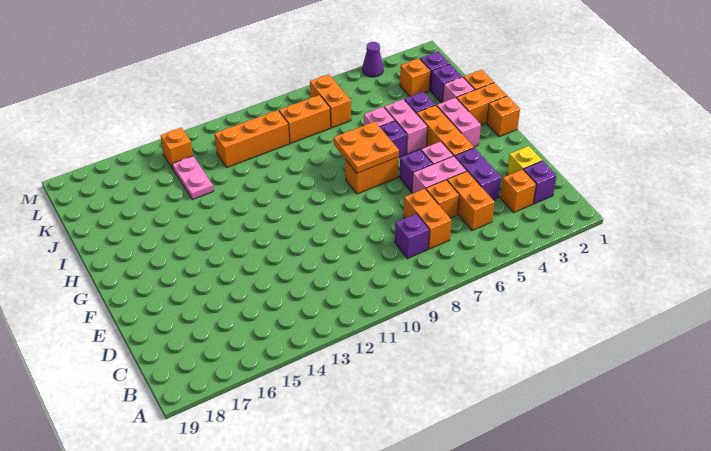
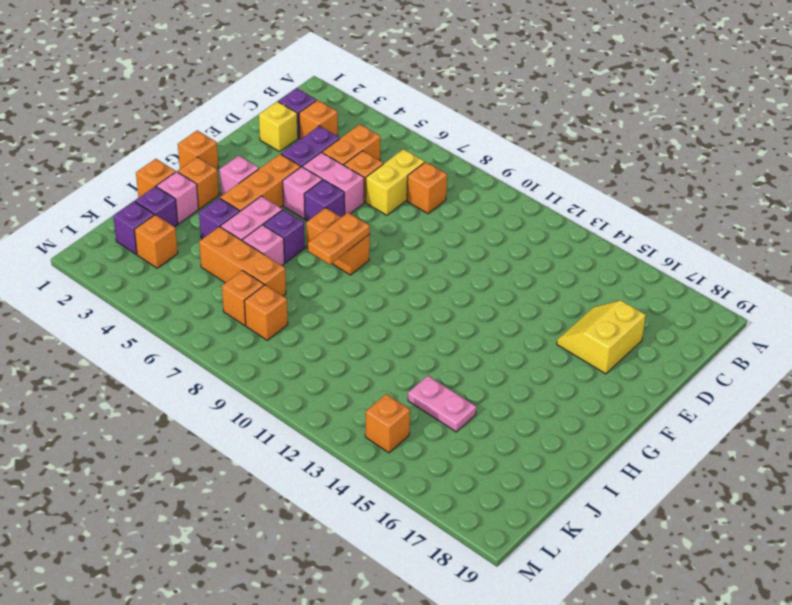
orange brick C7:D7 level 1 -> yellow brick C7:D7 level 1
purple brick C8 level 1 -> orange brick C8 level 1
none -> yellow slope D16:E17 level 1 top 17
pink brick G3:H3 level 1 -> pink brick G3 level 1
orange plate G7:H8 level 2 -> orange plate G8:H8 level 2
orange brick H1:H2 level 1 -> orange brick H2 level 1
pink plate J14:K14 level 1 -> pink plate J14:J15 level 1
orange brick K7:L7 level 1 -> orange brick K7 level 1
orange brick K8:K9 level 1 -> orange brick K8 level 1
orange brick K10:K12 level 1 -> orange brick J5:J7 level 1
purple cone M4 level 1 -> none

